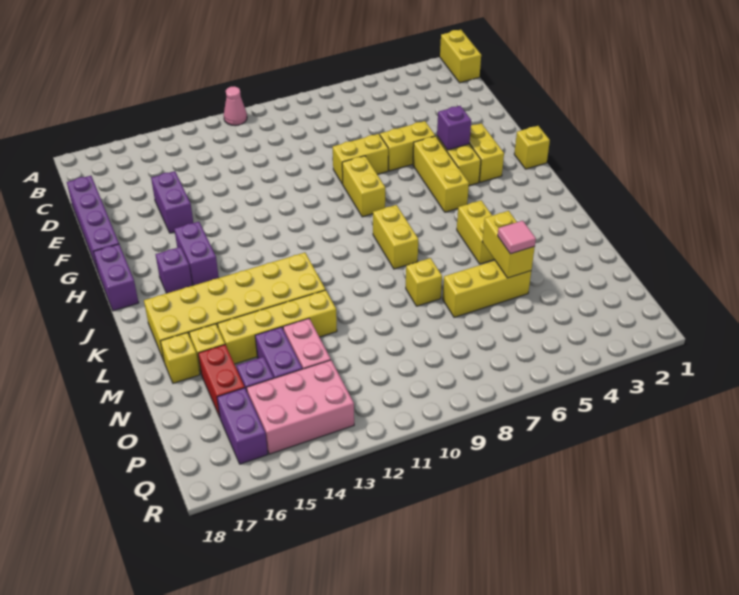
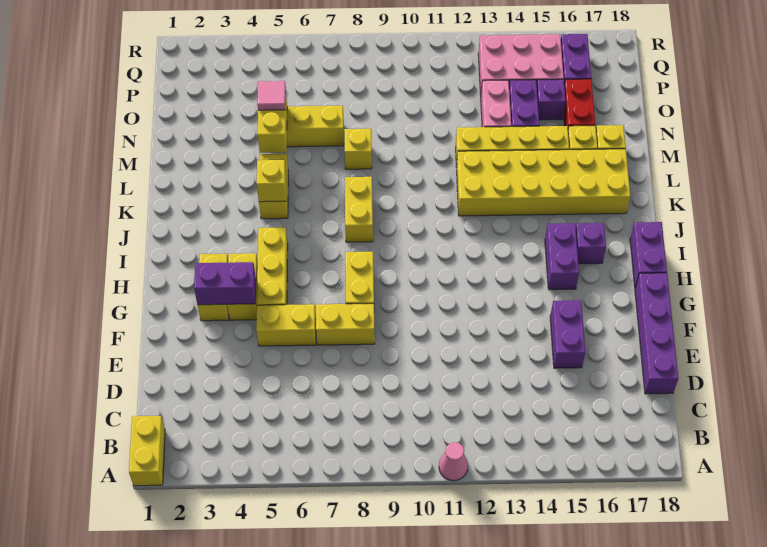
purple brick G4 level 2 -> purple brick G3:G4 level 2
yellow brick H1 level 1 -> yellow brick K5 level 2

